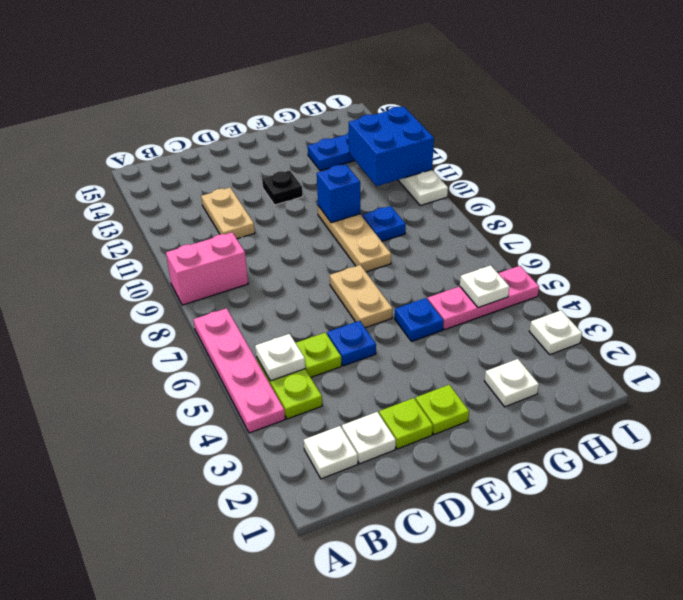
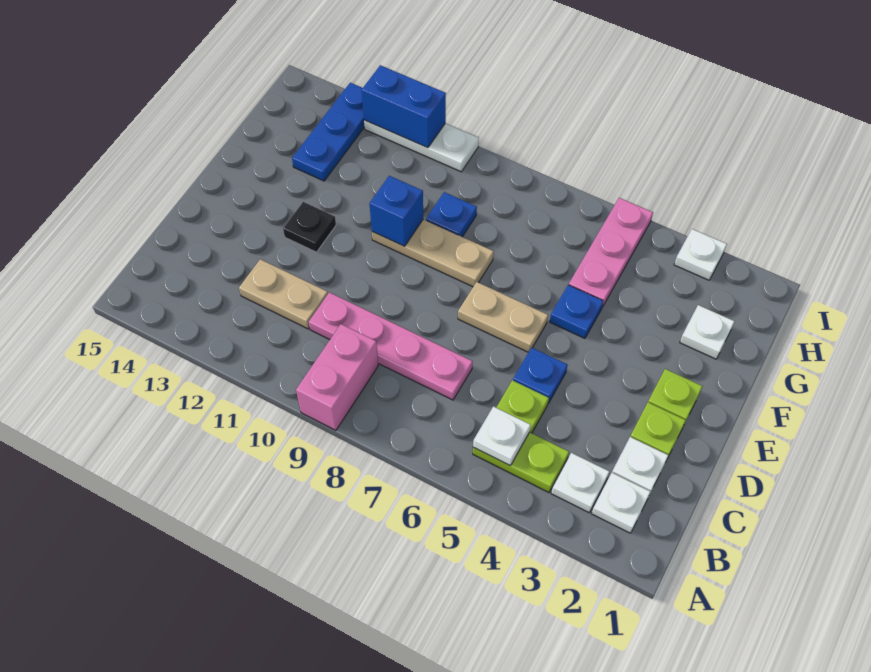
pink plate A4:A7 level 1 -> pink plate C7:C10 level 1
white plate H5 level 2 -> white plate B3 level 1
blue brick H11:I12 level 2 -> blue brick I11:I12 level 2

